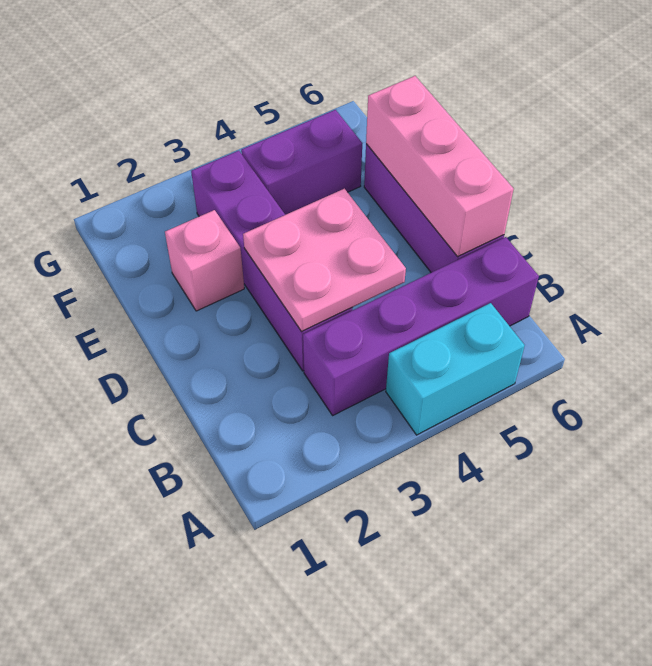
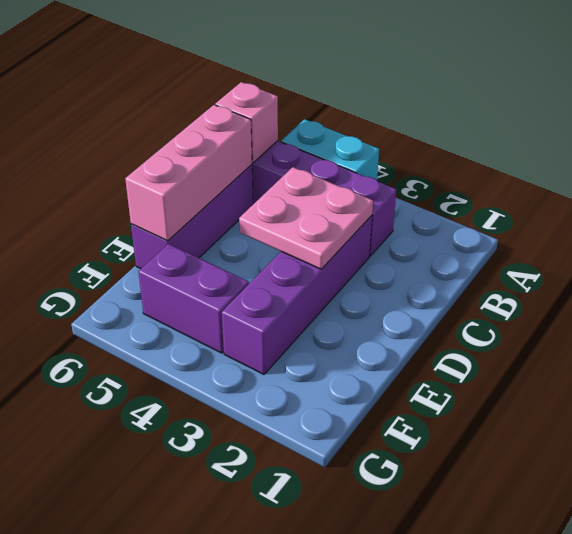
pink brick E2 level 1 -> pink brick B6 level 2

